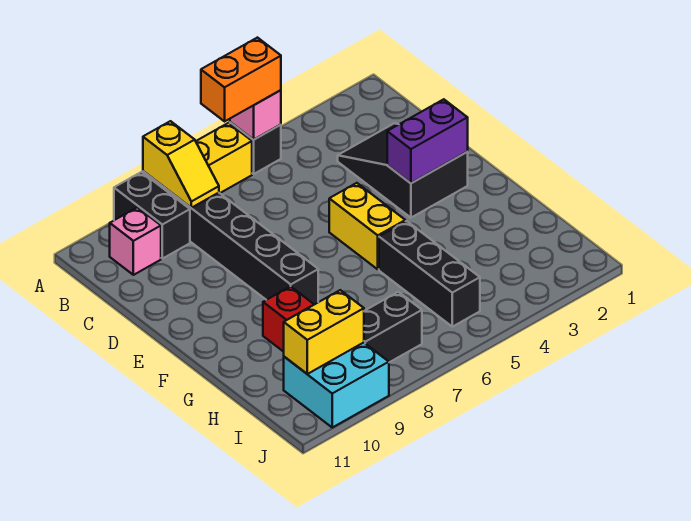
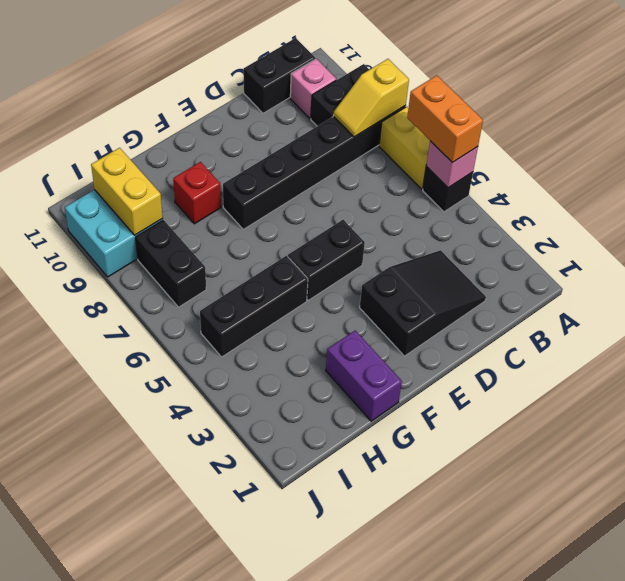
none -> black brick B11:C11 level 1
purple brick E2:E3 level 2 -> purple brick G1:G2 level 1
yellow brick E5:F5 level 1 -> black brick E5:F5 level 1

